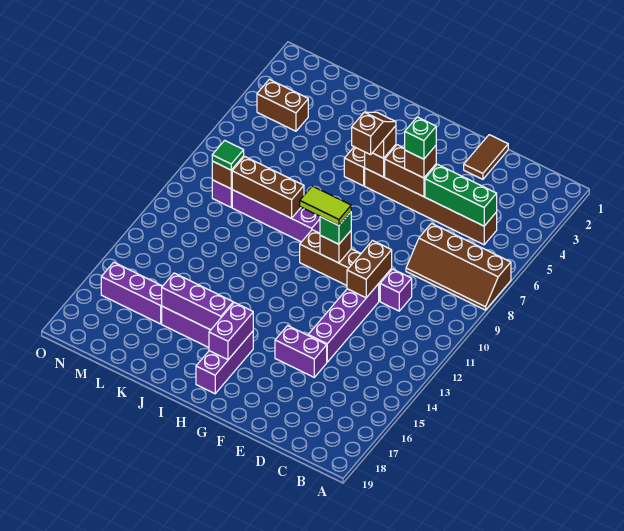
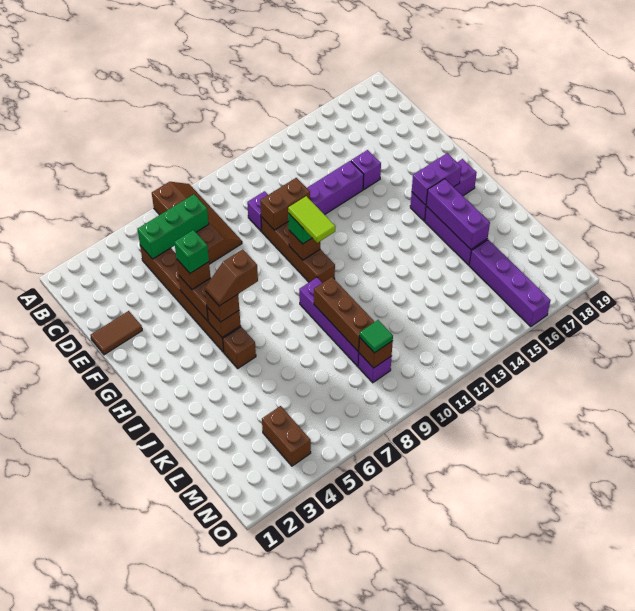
green brick C5:E5 level 2 -> green brick C5:C7 level 2
purple brick E15:F15 level 1 -> purple brick E15 level 1
purple brick L16:N16 level 1 -> purple brick L16:O16 level 1

